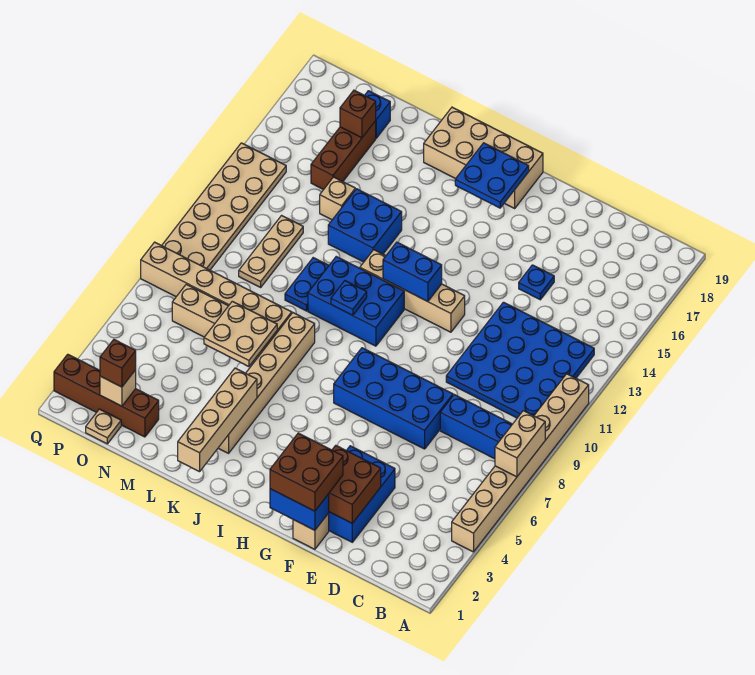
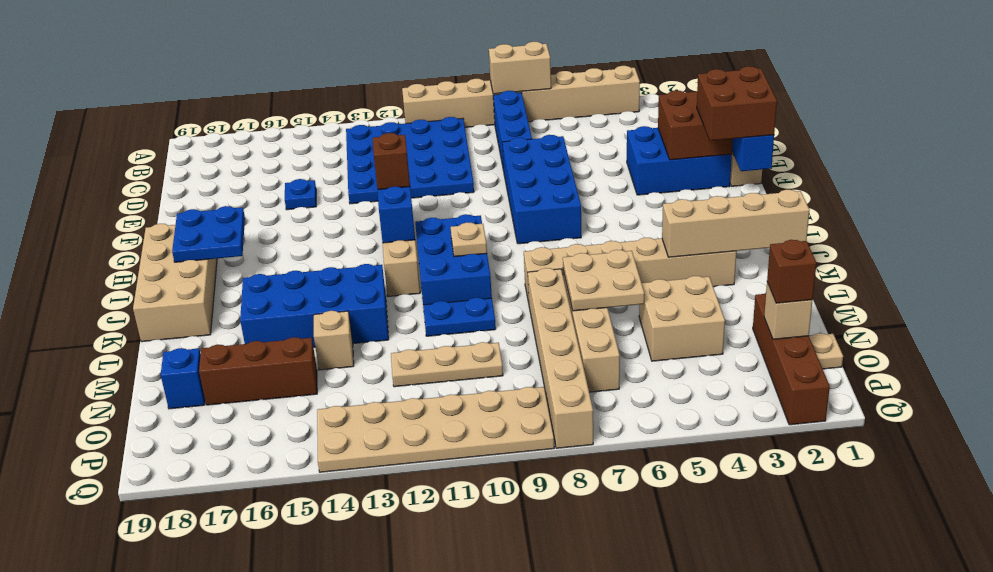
blue plate J10 level 2 -> tan plate J10 level 2
blue brick K13:L14 level 1 -> blue brick K13:L16 level 1
none -> tan brick M4:N5 level 1
brown brick N17 level 2 -> brown brick H12 level 3

